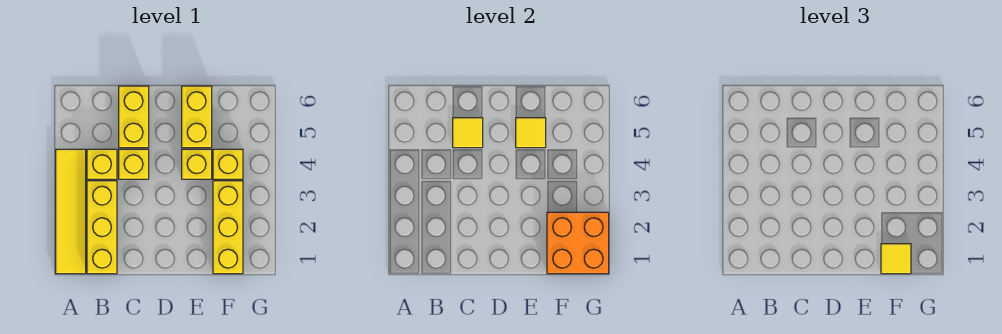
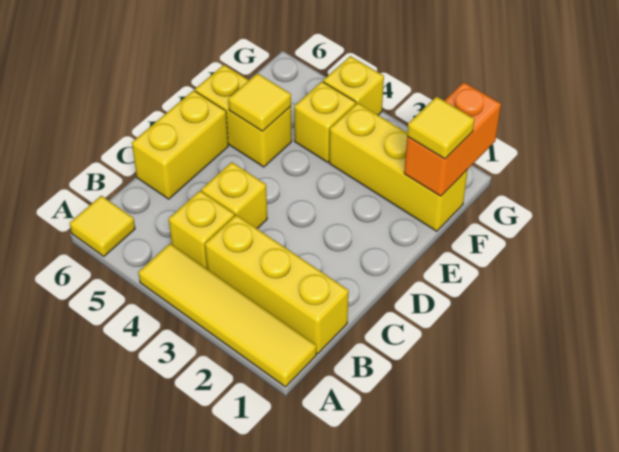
yellow brick C5:C6 level 1 -> yellow brick C6:D6 level 1
yellow tile C5 level 2 -> yellow tile A6 level 1
yellow brick E4 level 1 -> yellow brick G4 level 1
orange brick F1:G2 level 2 -> orange brick F1:G1 level 2

